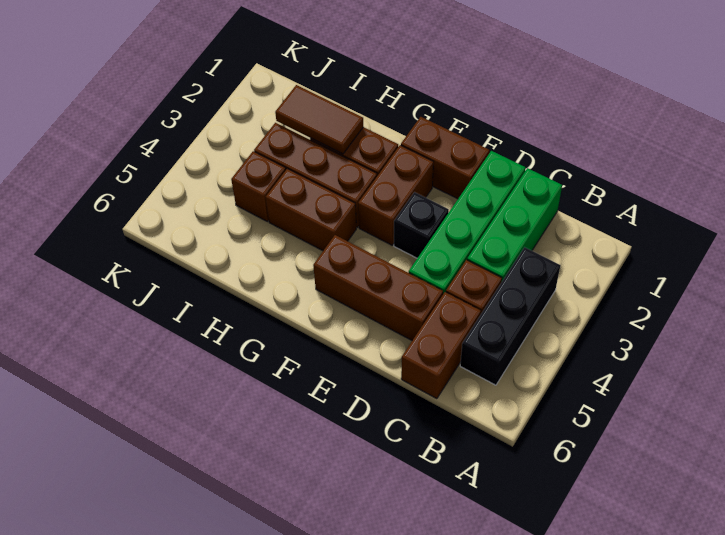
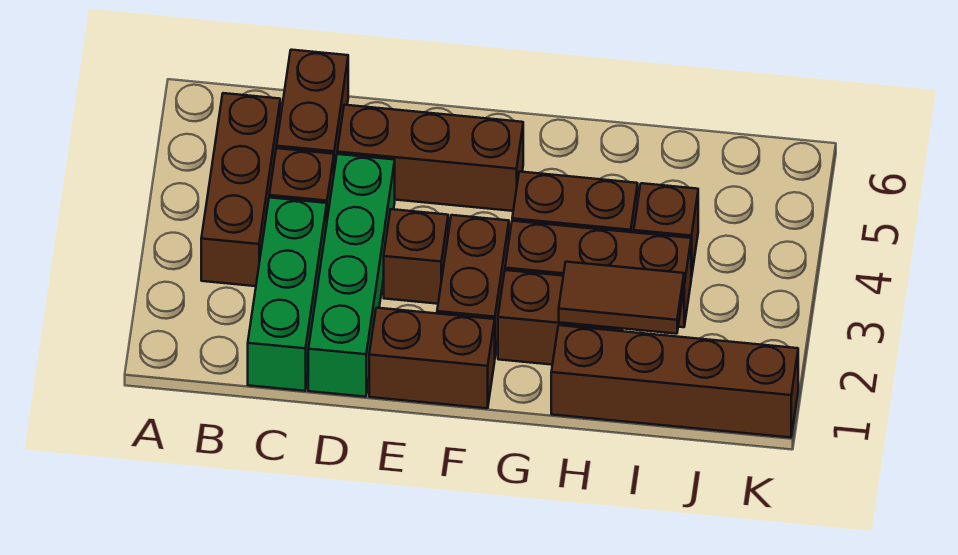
black brick B3:B5 level 1 -> brown brick B3:B5 level 1
black brick E3 level 1 -> brown brick E3 level 1
none -> brown brick H1:K1 level 1

